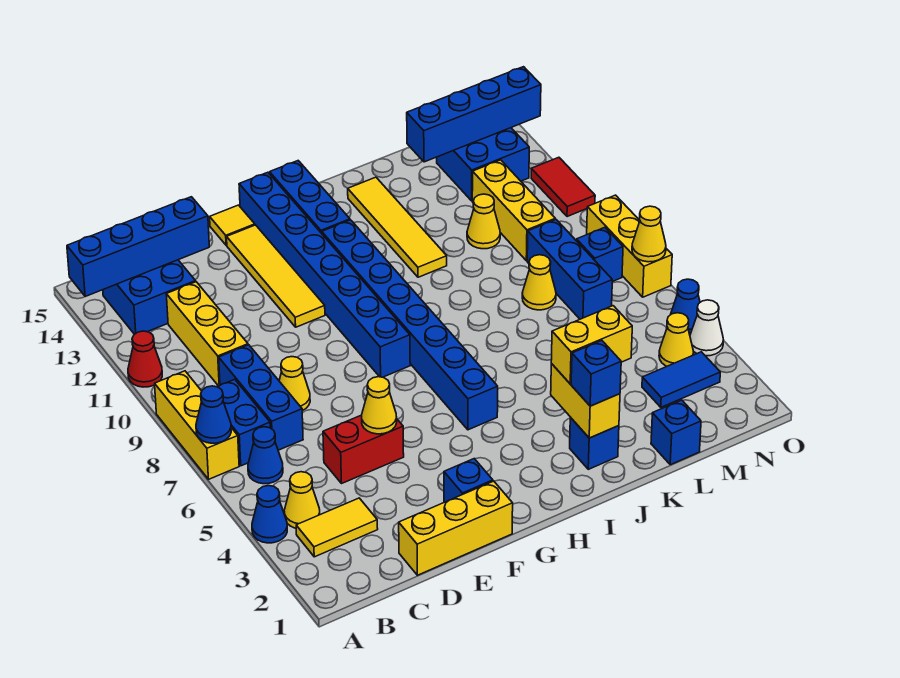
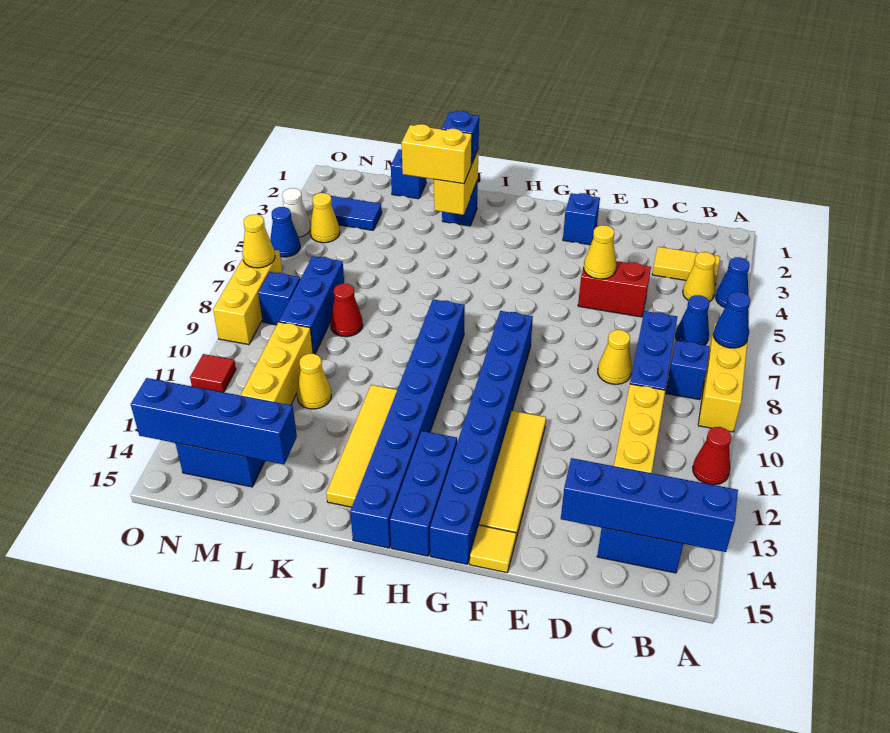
blue brick B7:B8 level 1 -> blue brick B8 level 1
yellow brick D1:F1 level 1 -> none
blue brick H5:H12 level 1 -> blue brick I8:I15 level 1
yellow cone L8 level 1 -> red cone L8 level 1
red tile O11:O12 level 1 -> red tile O11 level 1

